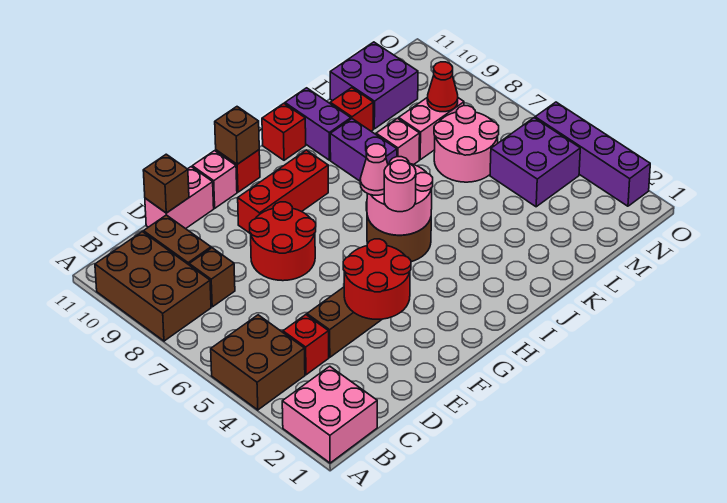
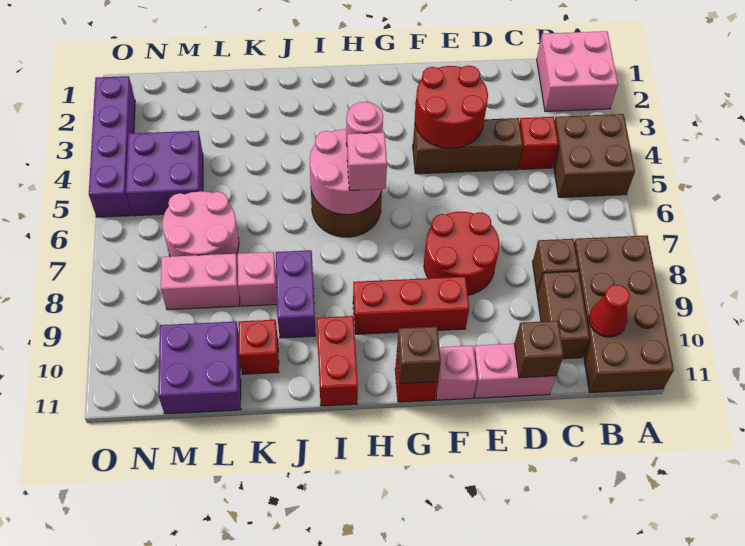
brown brick A8:B10 level 1 -> brown brick A8:B11 level 1
pink cone H6 level 3 -> pink brick H6 level 3
red brick I11 level 1 -> red brick I10:I11 level 1
purple brick J10:J11 level 1 -> none
red cone M8 level 2 -> red cone B10 level 2

